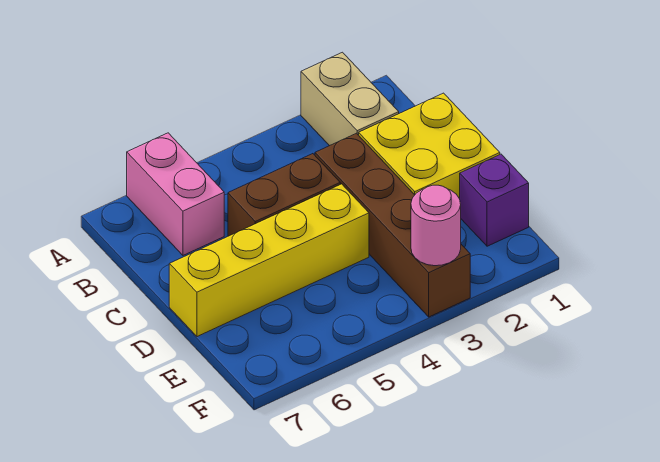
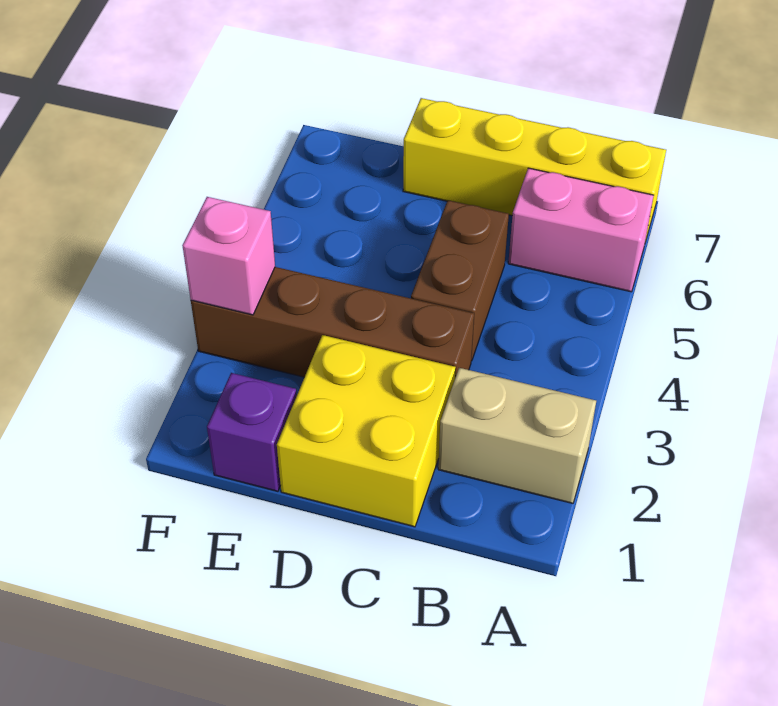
yellow brick D4:D7 level 1 -> yellow brick A7:D7 level 1
pink round brick F3 level 2 -> pink brick F3 level 2

